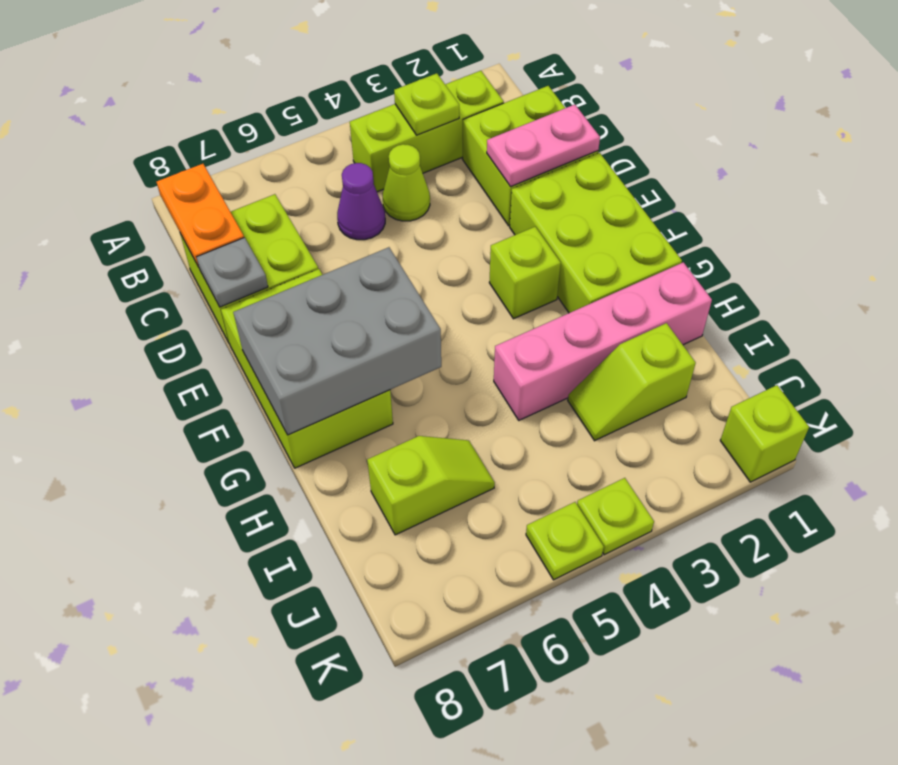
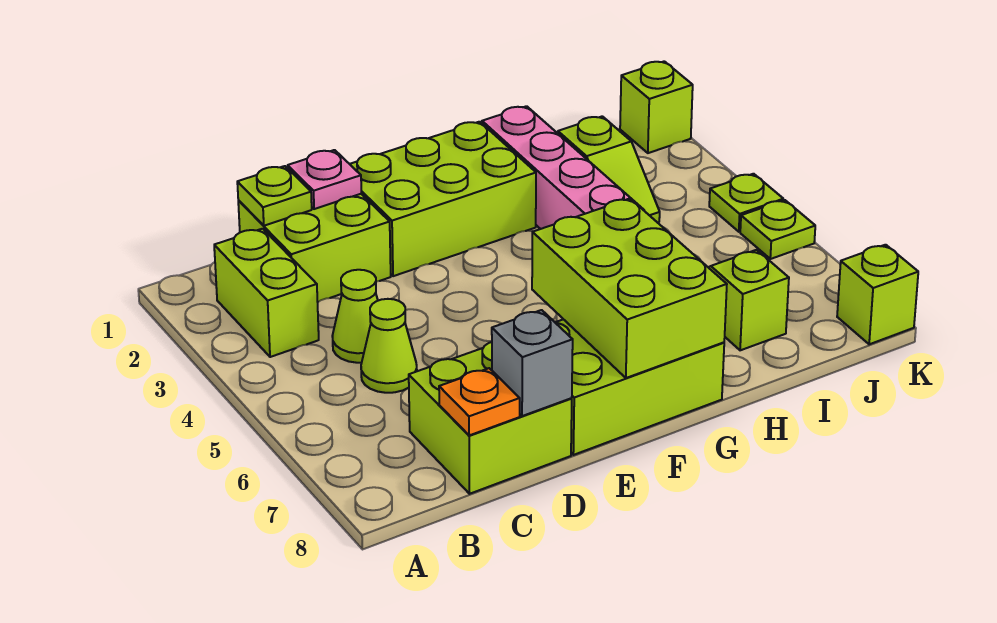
lime brick B2:B4 level 1 -> lime brick B2:B3 level 1
lime plate B3 level 2 -> lime plate C1 level 2
orange plate B8:C8 level 2 -> orange plate C8 level 2
purple cone C5 level 1 -> lime cone C5 level 1
pink plate D1:D2 level 2 -> pink plate D1 level 2
grey plate D8 level 2 -> grey brick D8 level 2
lime brick F3 level 1 -> lime brick K8 level 1
grey brick F6:G8 level 2 -> lime brick F6:G8 level 2

